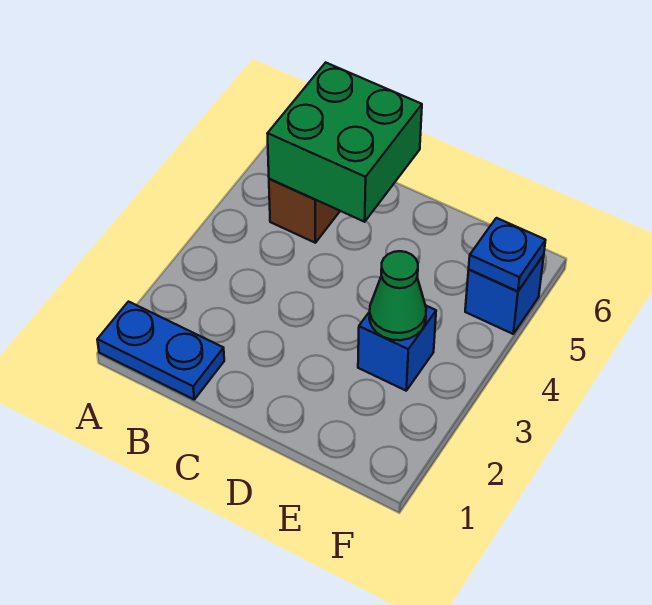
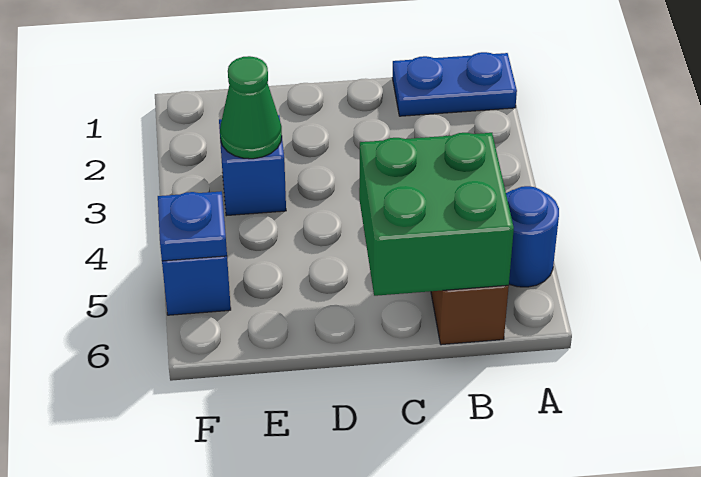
none -> blue round brick A5 level 1

